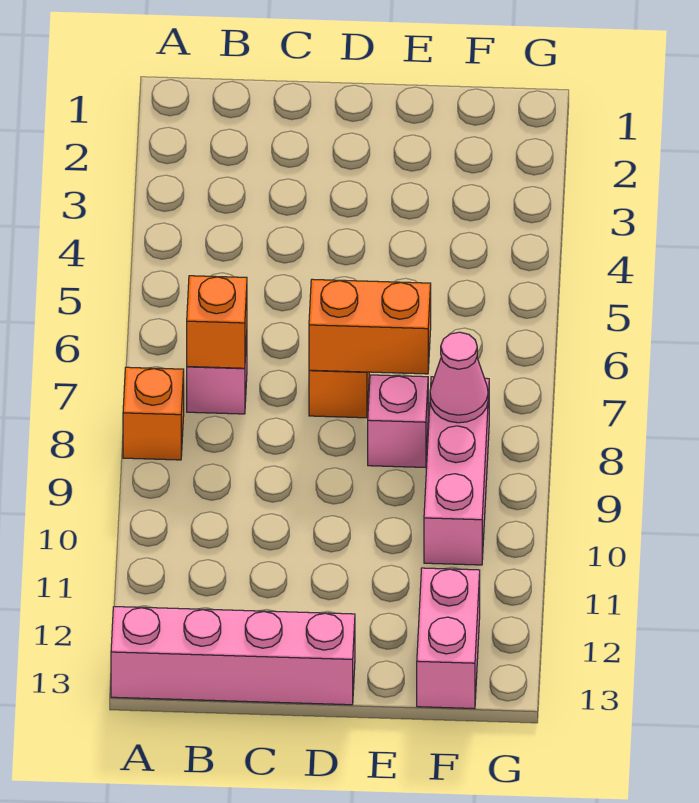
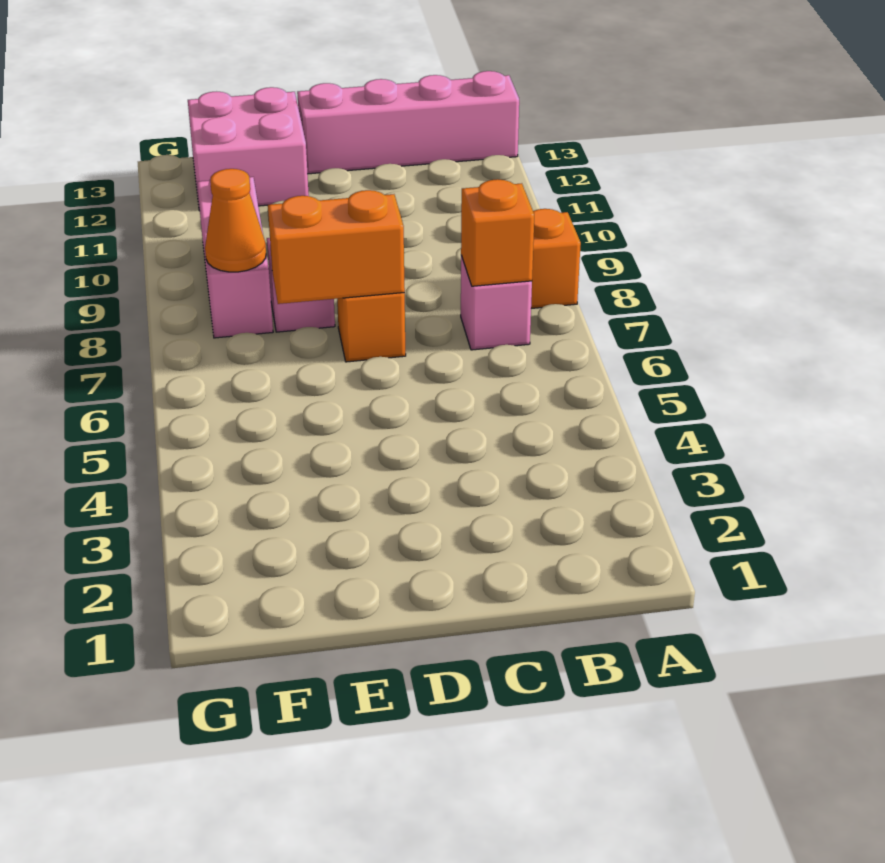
pink cone F8 level 2 -> orange cone F8 level 2
pink brick F12:F13 level 1 -> pink brick E12:F13 level 1

